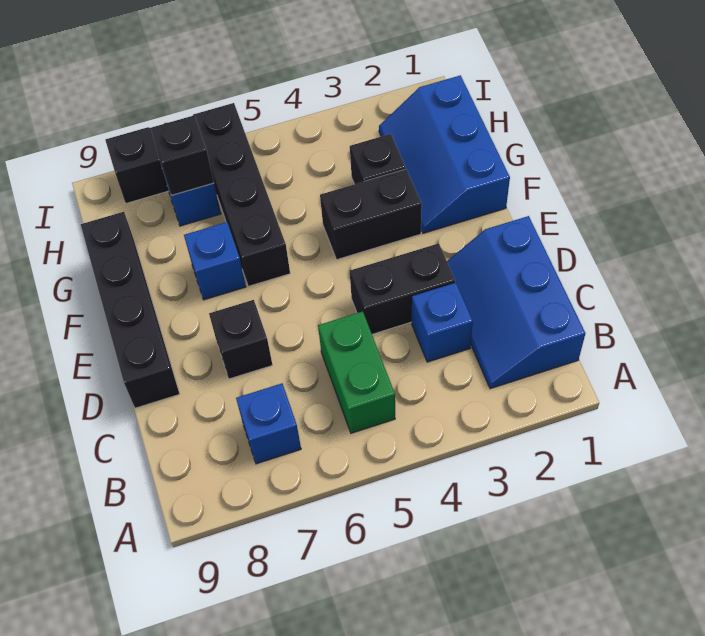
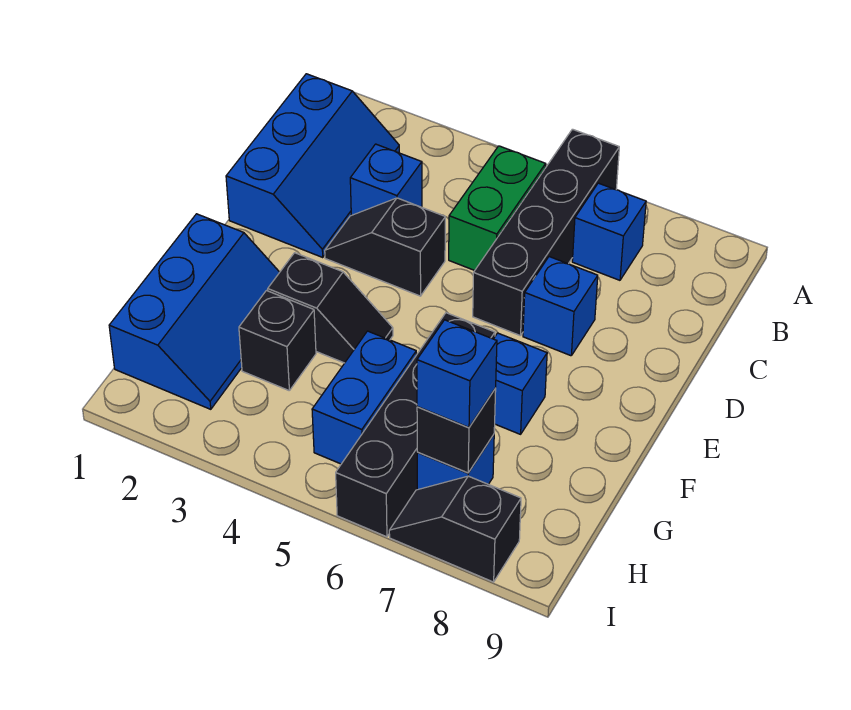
black brick D3:D4 level 1 -> black slope D3:D4 level 1 top 4
black brick D7 level 1 -> blue brick D7 level 1
black brick D9:G9 level 1 -> black brick A6:D6 level 1
black brick F3:F4 level 1 -> black slope F3:F4 level 1 top 3
none -> blue brick G5:H5 level 1
none -> blue brick H7 level 3

